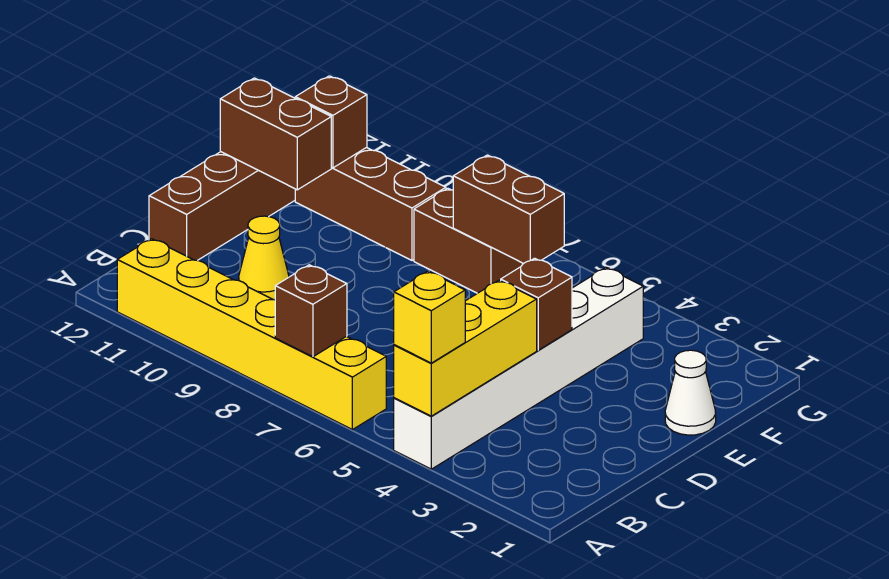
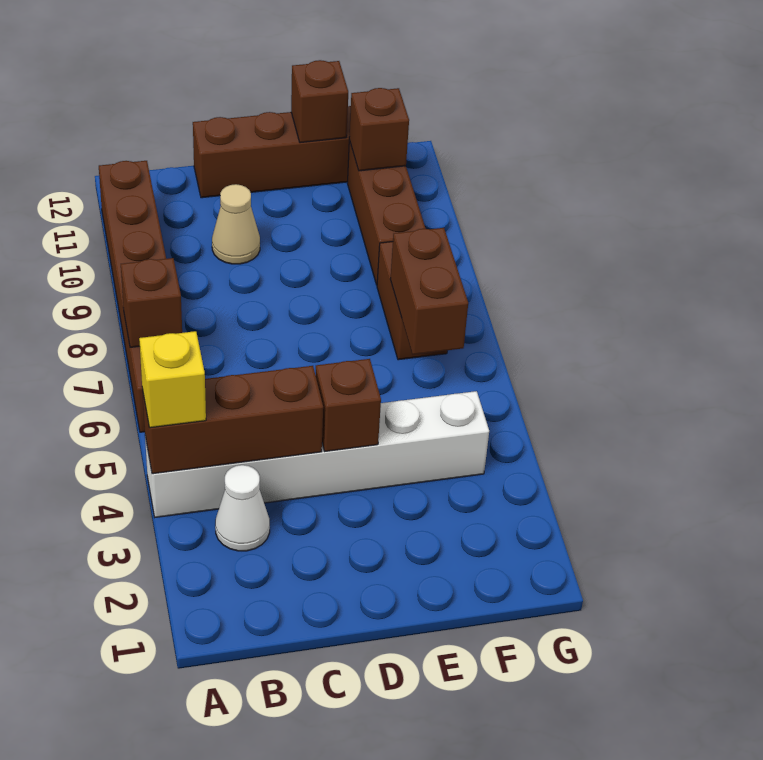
yellow brick A4:C4 level 2 -> brown brick A4:C4 level 2
yellow brick A6:A11 level 1 -> brown brick A6:A11 level 1
yellow cone C10 level 1 -> tan cone C10 level 1
white cone E1 level 1 -> white cone B3 level 1
brown brick E11:E12 level 2 -> brown brick E12 level 2

